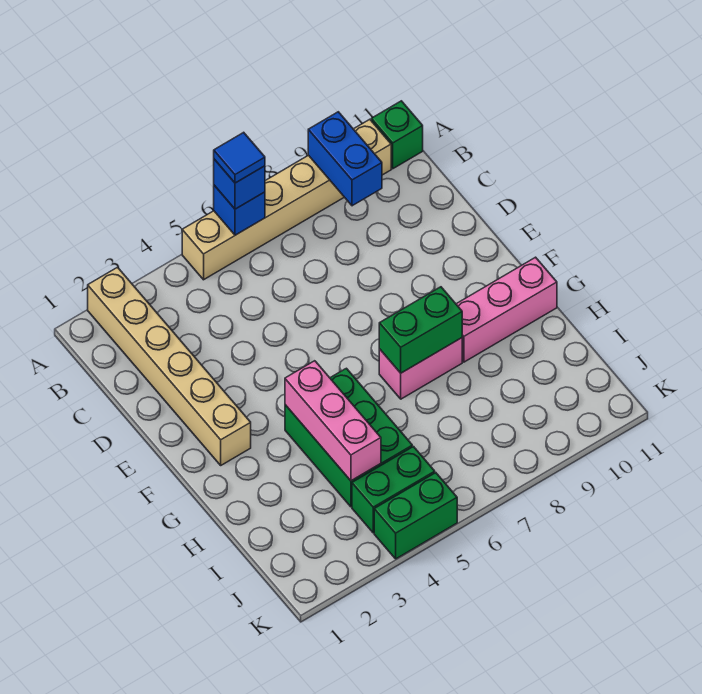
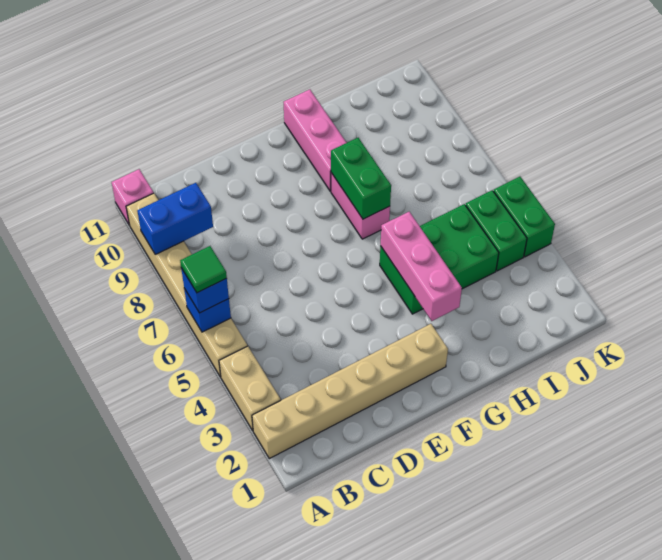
none -> tan brick A3:A4 level 1
blue tile A6 level 4 -> green tile A6 level 4
green brick A11 level 1 -> pink brick A11 level 1
pink brick G4:I4 level 2 -> pink brick G3:G5 level 2

